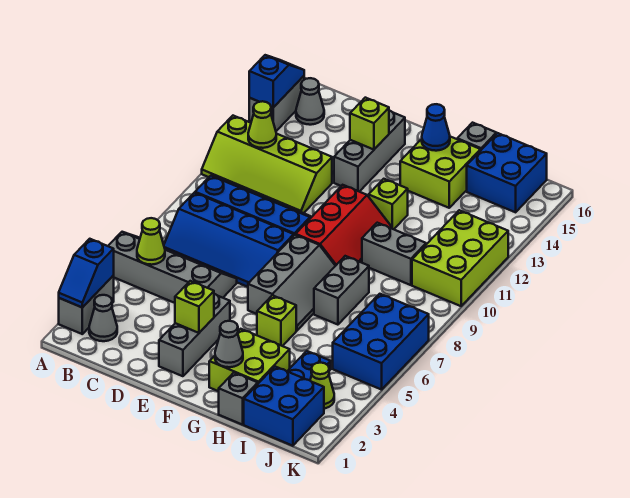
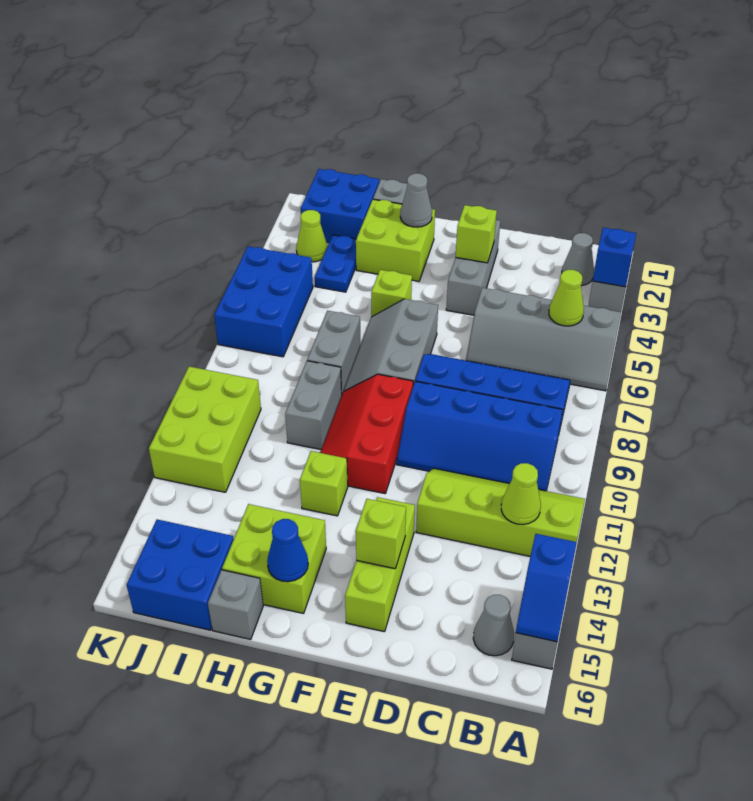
grey brick E13:E15 level 1 -> lime brick E13:E15 level 1
grey brick H10:I10 level 1 -> grey brick H9:H10 level 1

